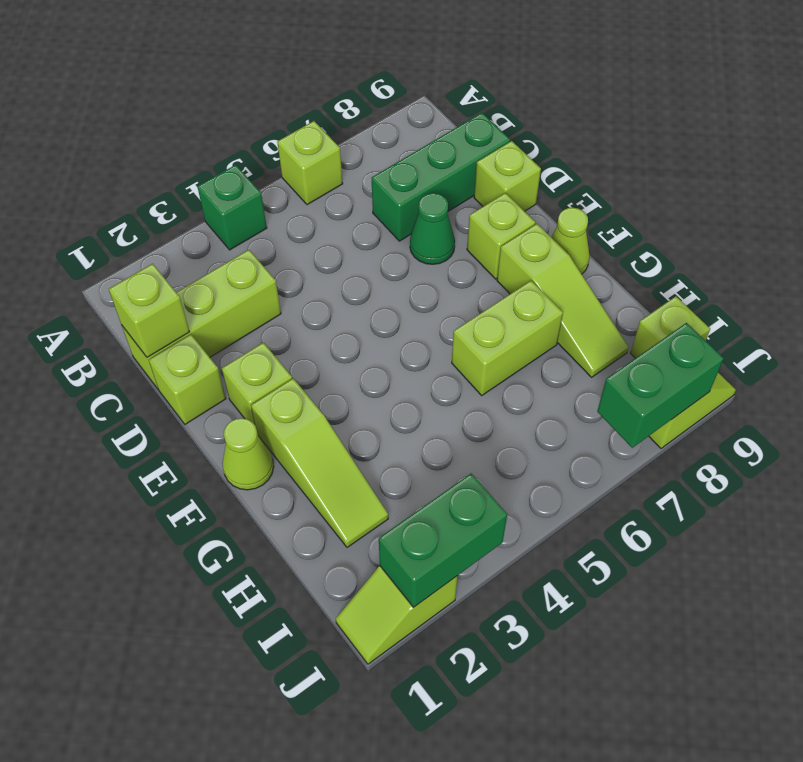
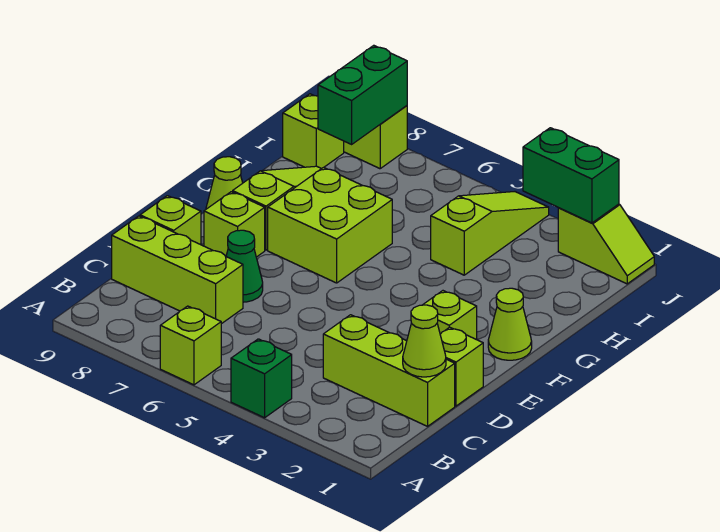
lime brick C1 level 2 -> lime cone C1 level 2
green brick C7:C9 level 1 -> lime brick C7:C9 level 1
lime slope F2:H2 level 1 top F -> lime slope H4:J4 level 1 top H
lime brick G6:G7 level 1 -> lime brick F6:G7 level 1
green brick J7:J8 level 2 -> green brick I8:J8 level 2

